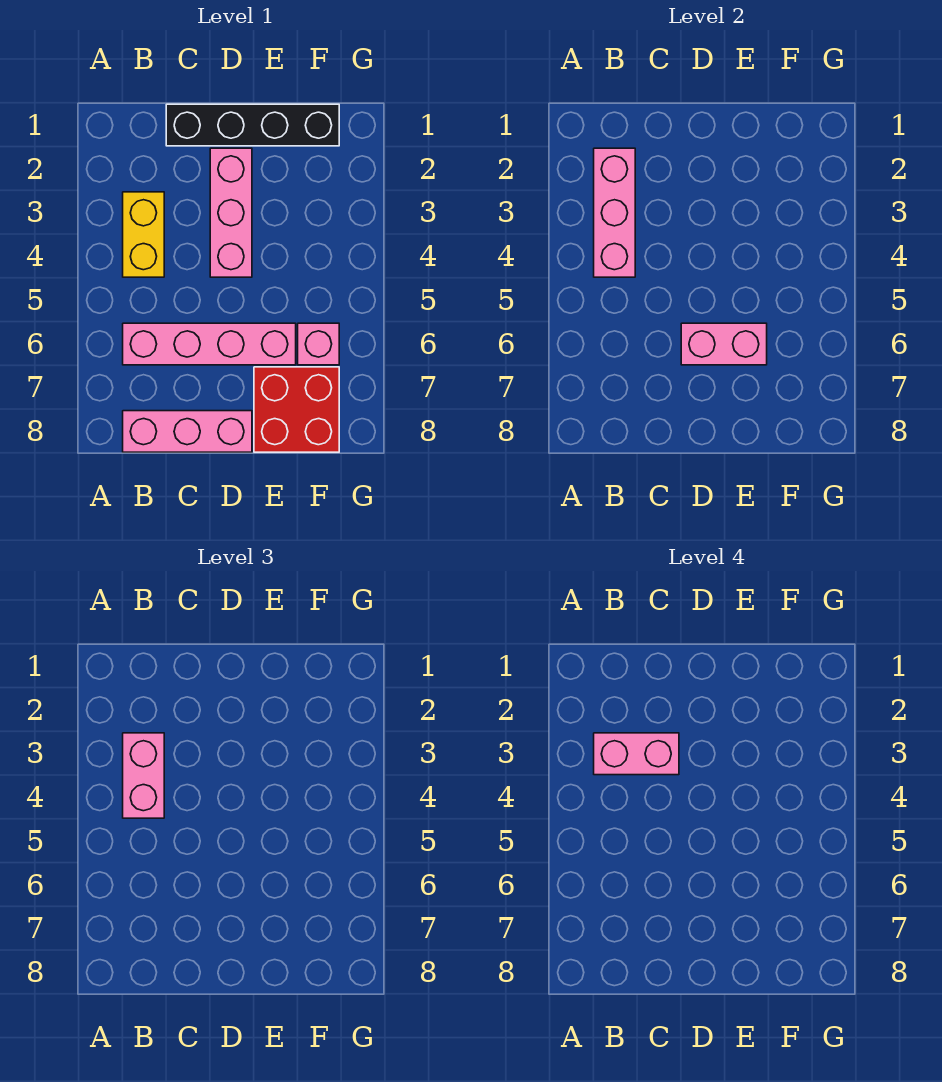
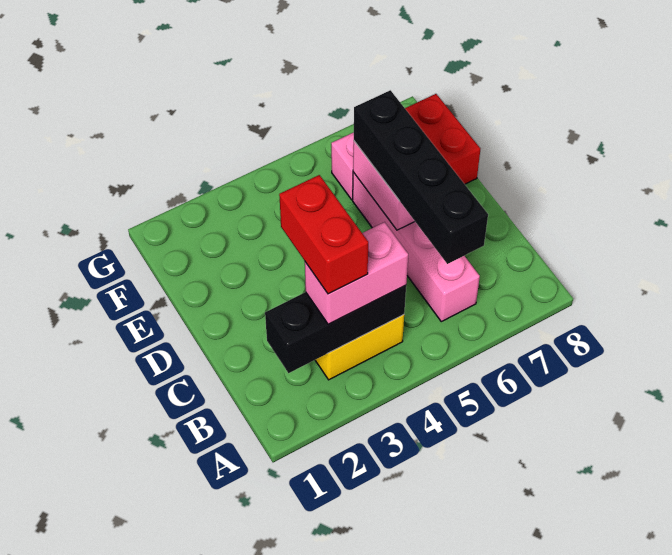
pink brick B2:B4 level 2 -> black brick B2:B4 level 2
pink brick B3:C3 level 4 -> red brick B3:C3 level 4
pink brick B8:D8 level 1 -> none
black brick C1:F1 level 1 -> black brick B6:E6 level 3
pink brick D2:D4 level 1 -> none

